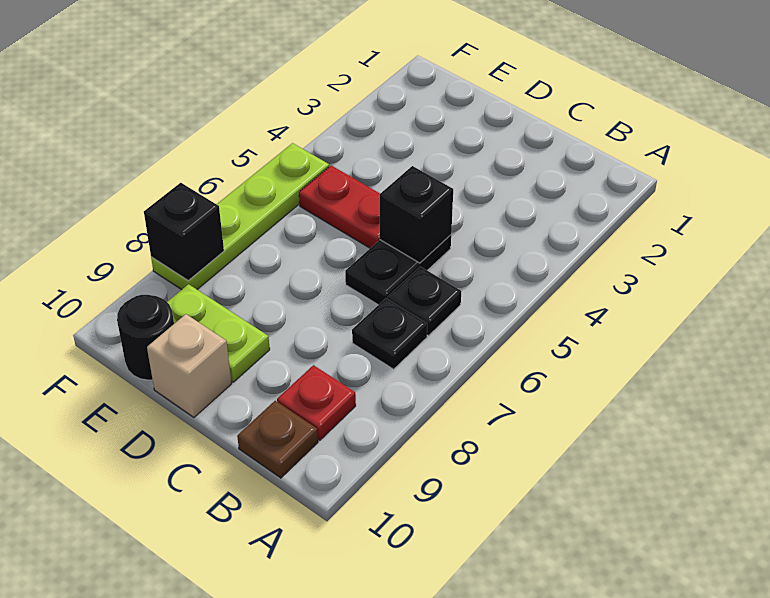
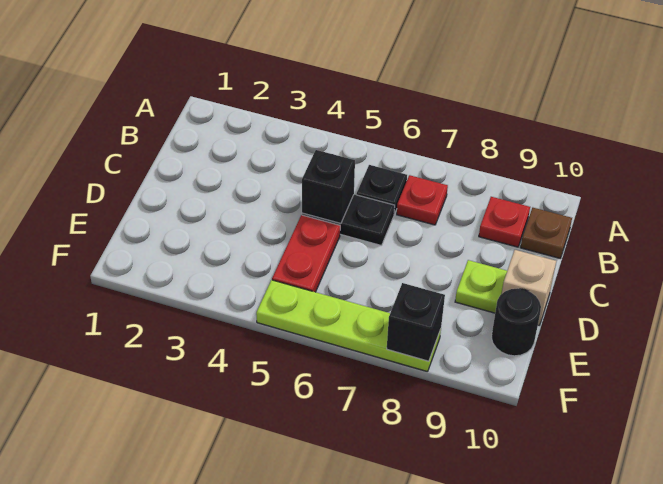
black plate B7 level 1 -> red plate B7 level 1
lime plate D9:E9 level 1 -> lime plate D9 level 1

